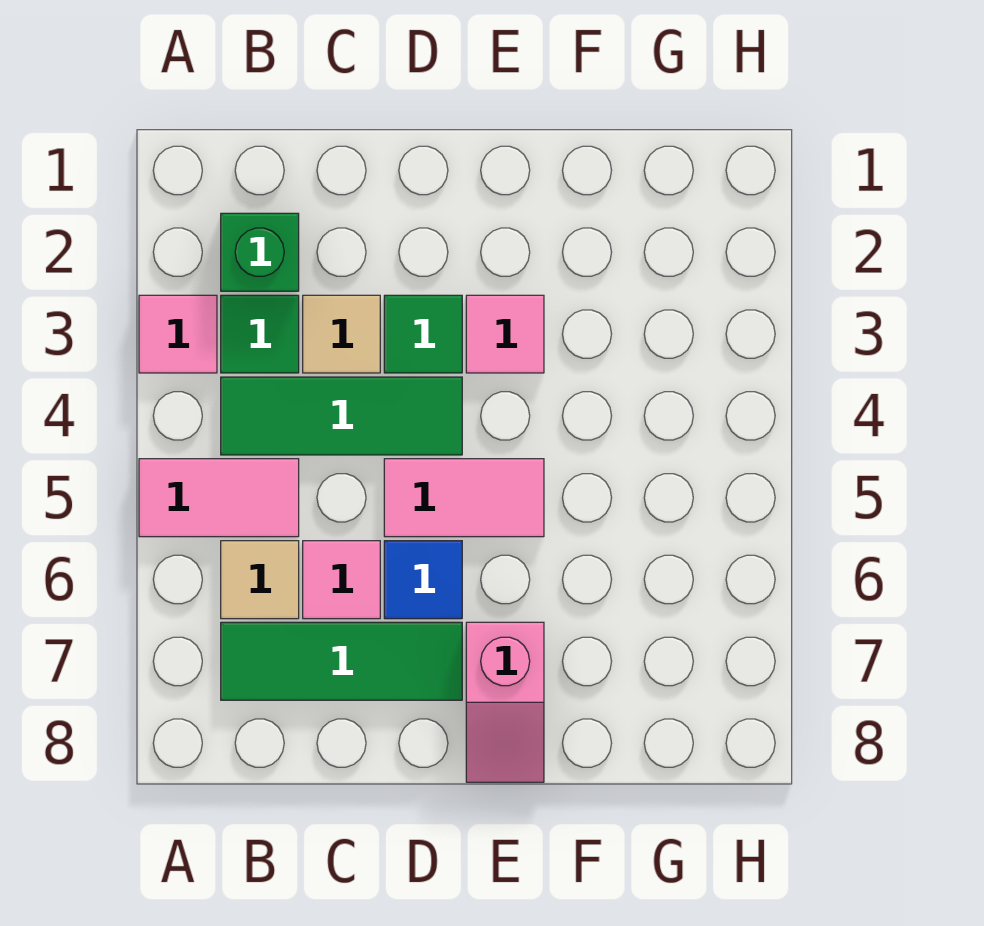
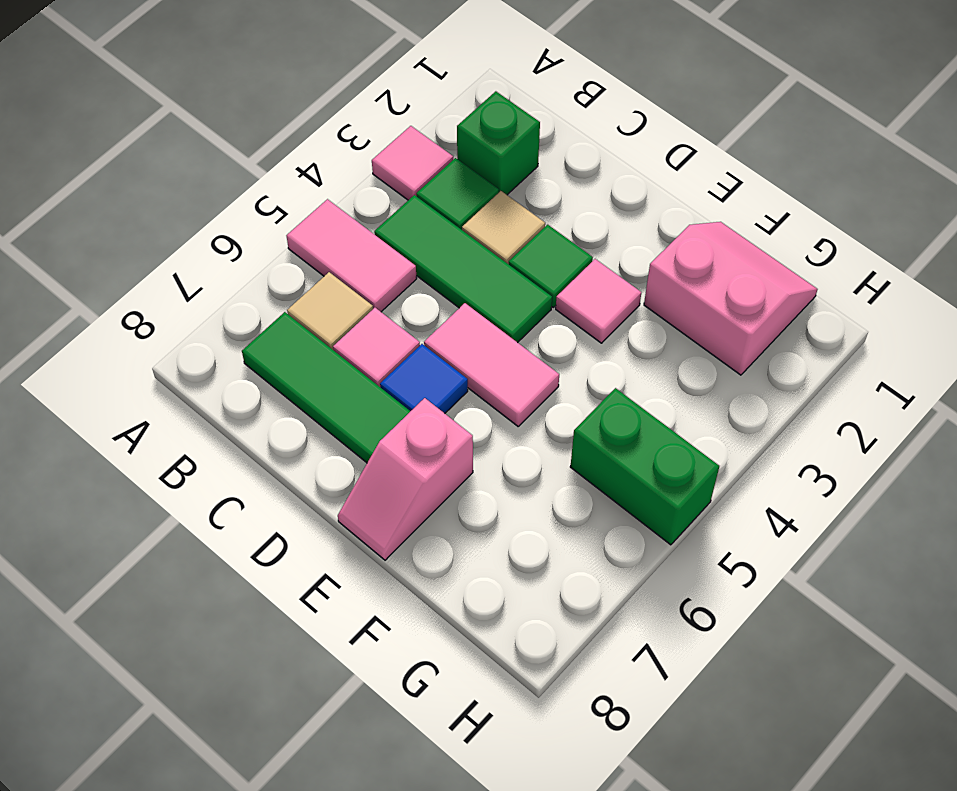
none -> pink slope F1:G2 level 1 top 2
none -> green brick G5:H5 level 1

